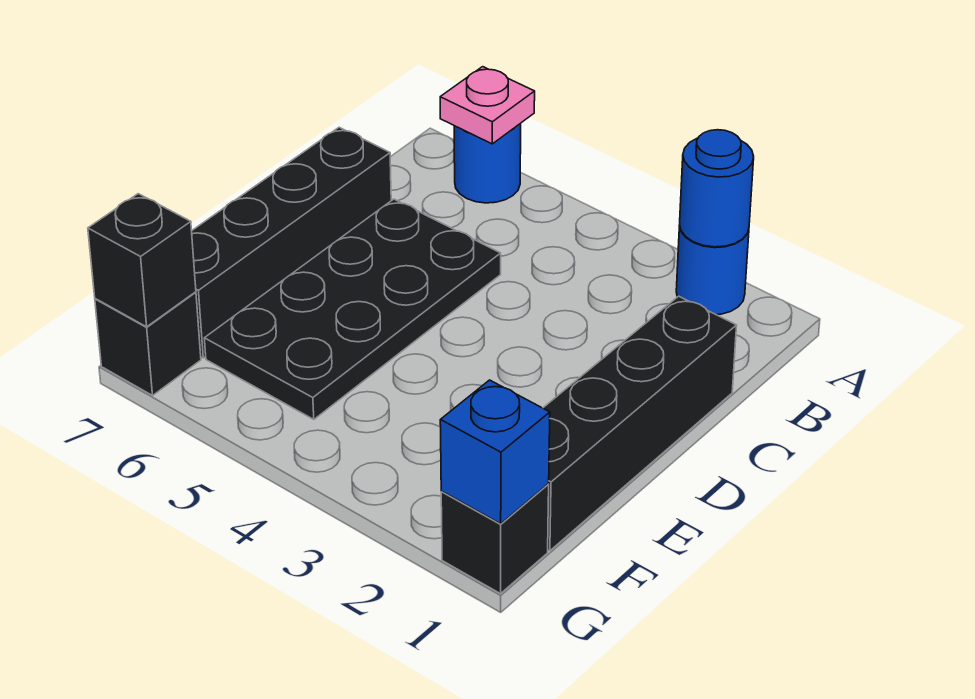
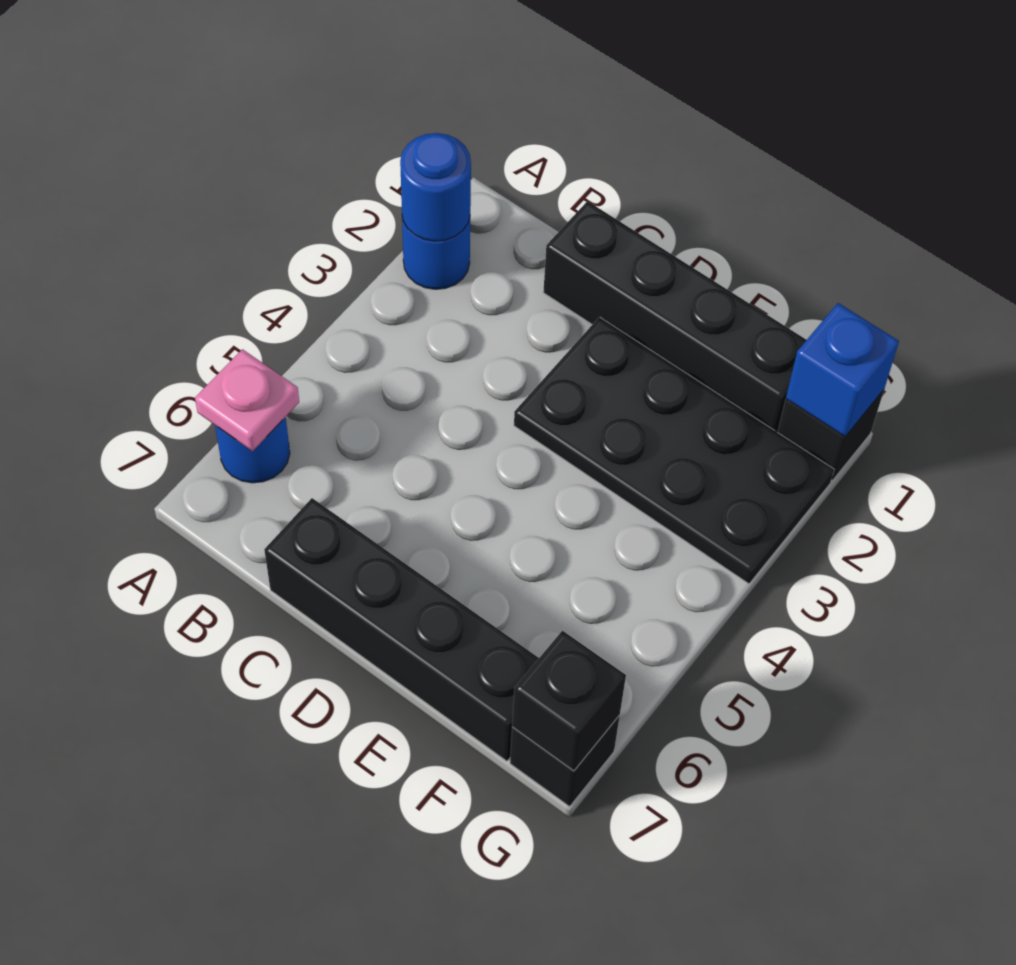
black plate C5:F6 level 1 -> black plate D2:G3 level 1

